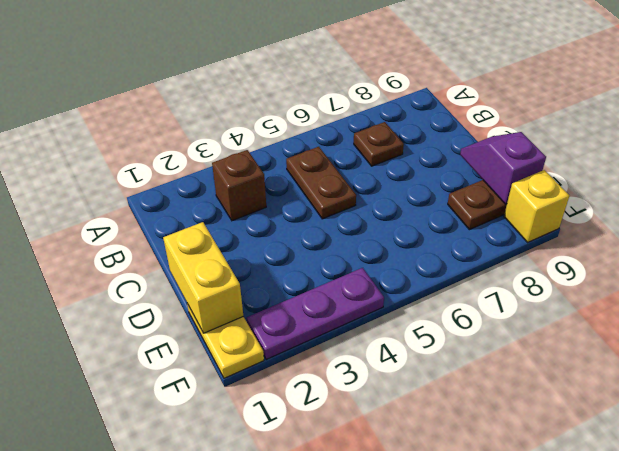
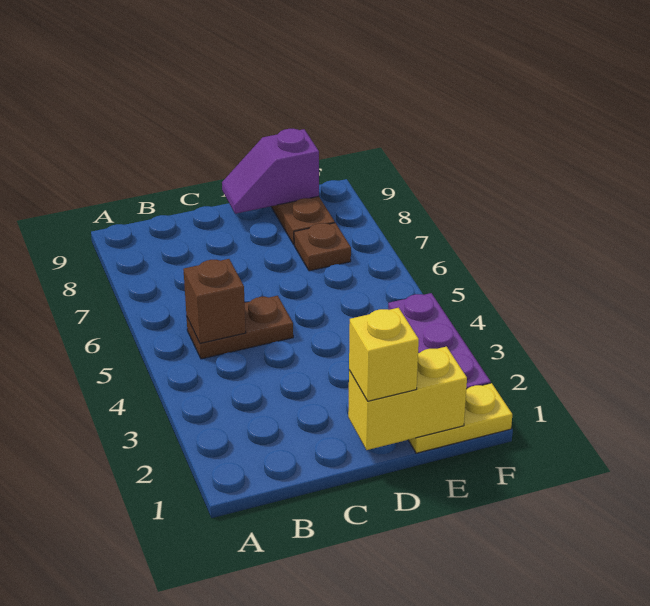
brown brick B3 level 1 -> brown brick B5 level 2
brown plate B7 level 1 -> brown plate E7 level 1
yellow brick F9 level 1 -> yellow brick D1 level 3

